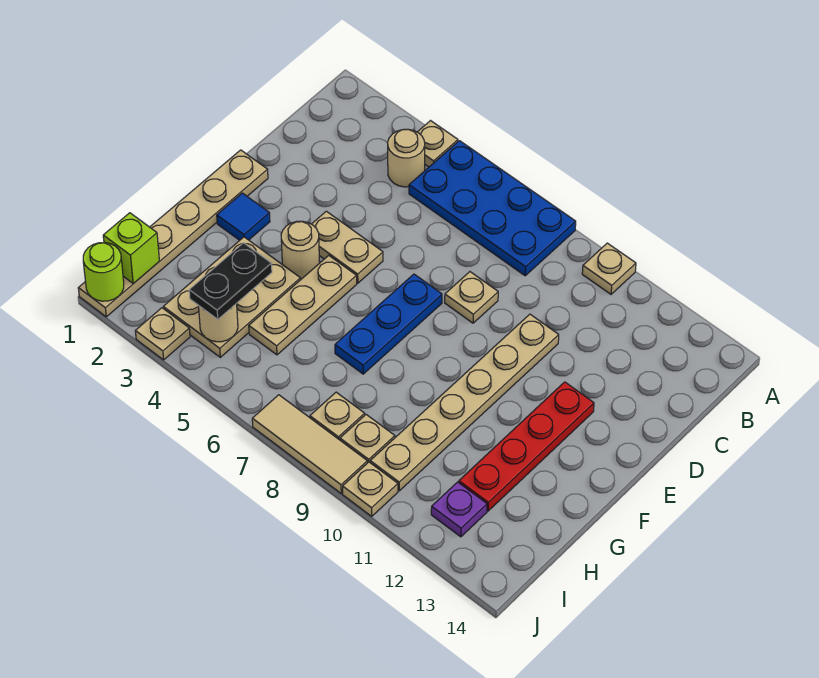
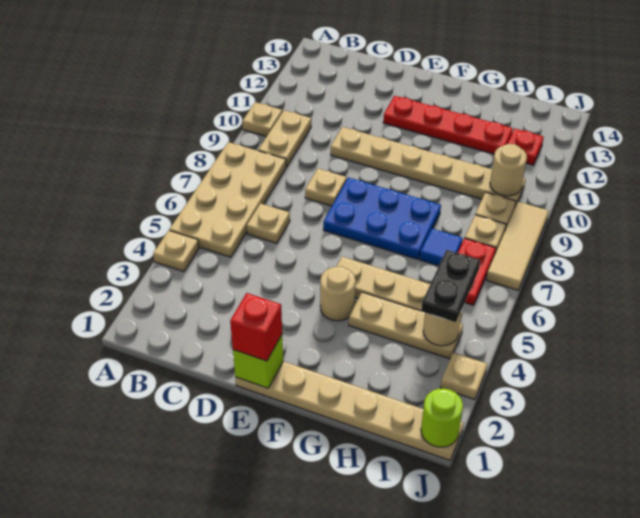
blue plate A5:B8 level 1 -> tan plate A5:B8 level 1
tan round brick B4 level 1 -> tan round brick I10 level 2
none -> red brick E1 level 3
tan plate E4:E5 level 1 -> tan plate B9:B10 level 1
blue plate E7:G7 level 1 -> blue plate E7:G8 level 1
blue tile F2 level 1 -> blue tile H7 level 1
tan plate G3:I4 level 1 -> tan plate G4:I4 level 1
black plate H4:I4 level 3 -> black plate I4:I5 level 3
lime brick I1 level 2 -> lime brick E1 level 2
none -> red plate I6:I7 level 1
purple plate I12 level 1 -> red plate I12 level 1
tan plate J10 level 1 -> tan plate C6 level 1

